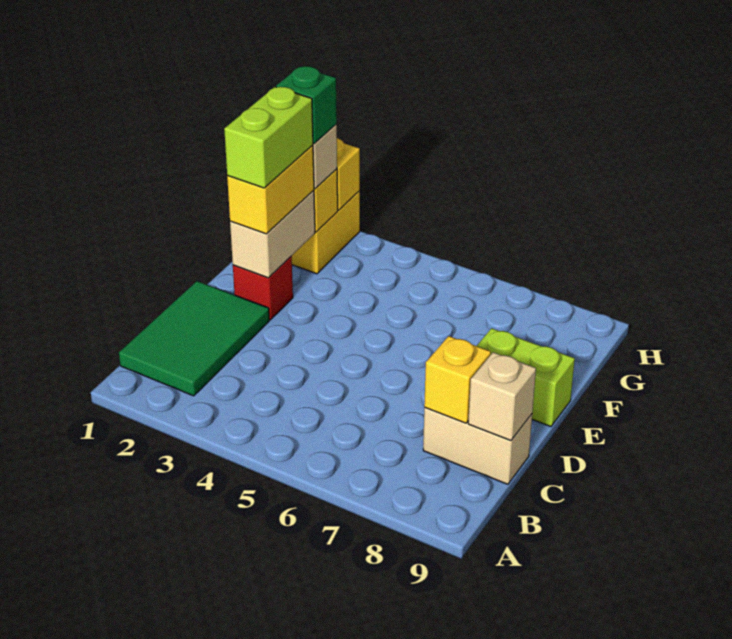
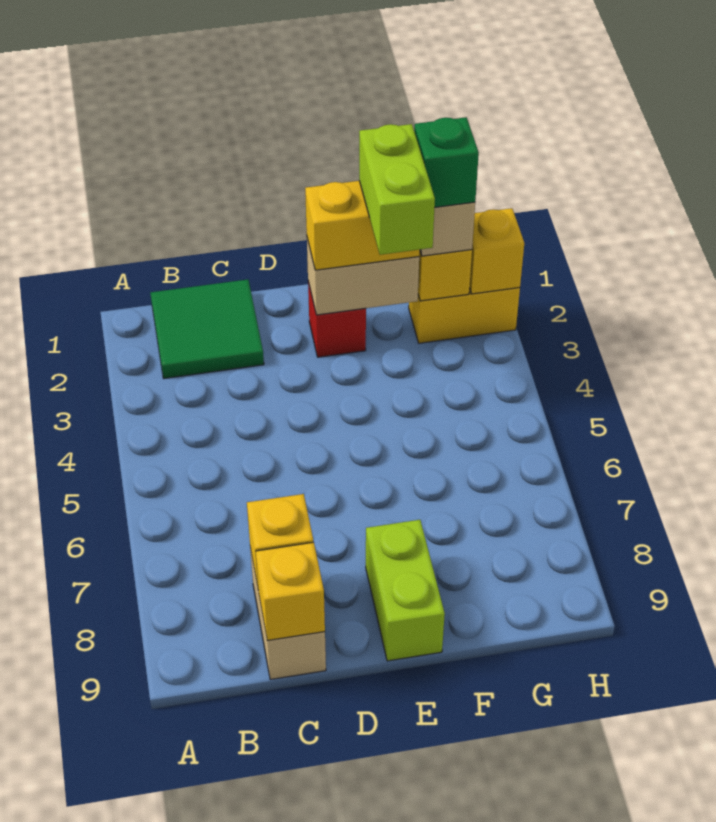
green tile B1:D2 level 1 -> green tile B1:C2 level 1
tan brick C9 level 2 -> yellow brick C9 level 2
lime brick E2:F2 level 4 -> lime brick F2:F3 level 4

